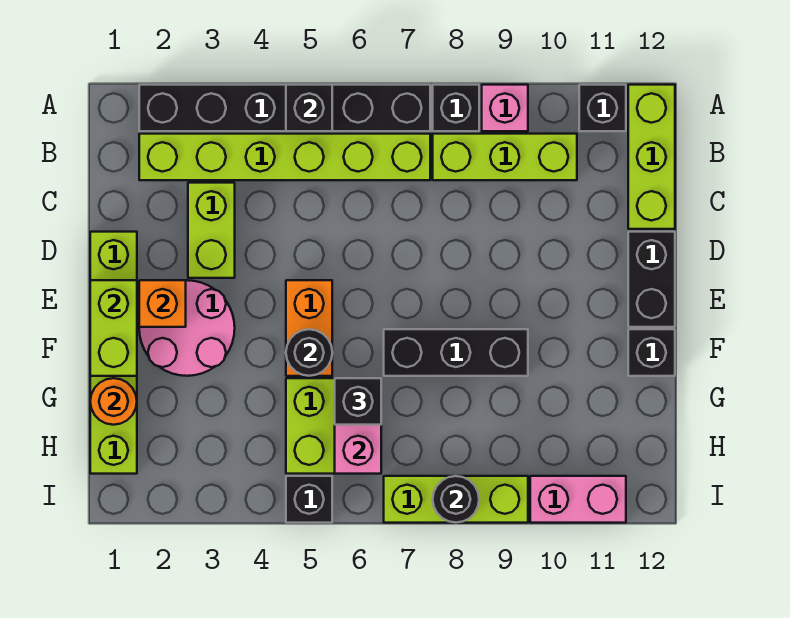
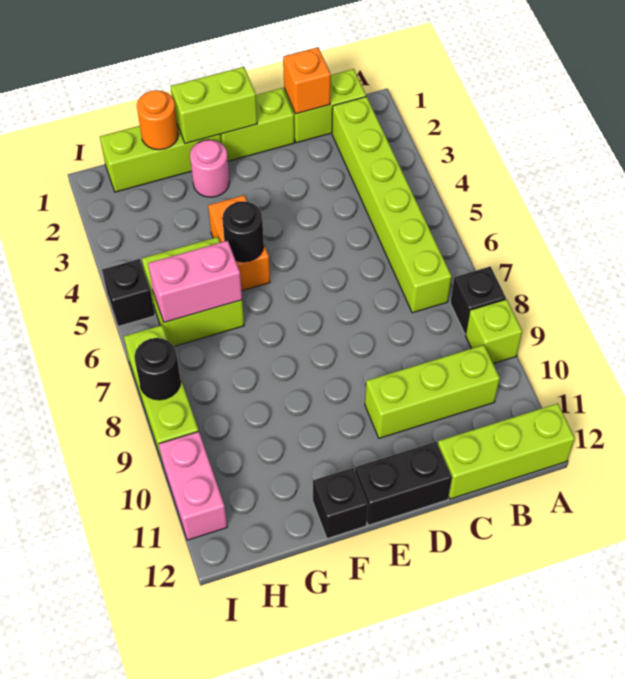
black brick A2:A7 level 1 -> none
black brick A5 level 2 -> none
pink brick A9 level 1 -> lime brick A9 level 1
black brick A11 level 1 -> none
lime brick B8:B10 level 1 -> lime brick B10:D10 level 1
lime brick C3:D3 level 1 -> lime brick B1:C1 level 1
pink round brick E2:F3 level 1 -> pink round brick F2 level 1
orange brick E2 level 2 -> orange brick C1 level 2
orange brick E5:F5 level 1 -> orange brick F4:F5 level 1
black brick F7:F9 level 1 -> none
black brick G6 level 3 -> none

